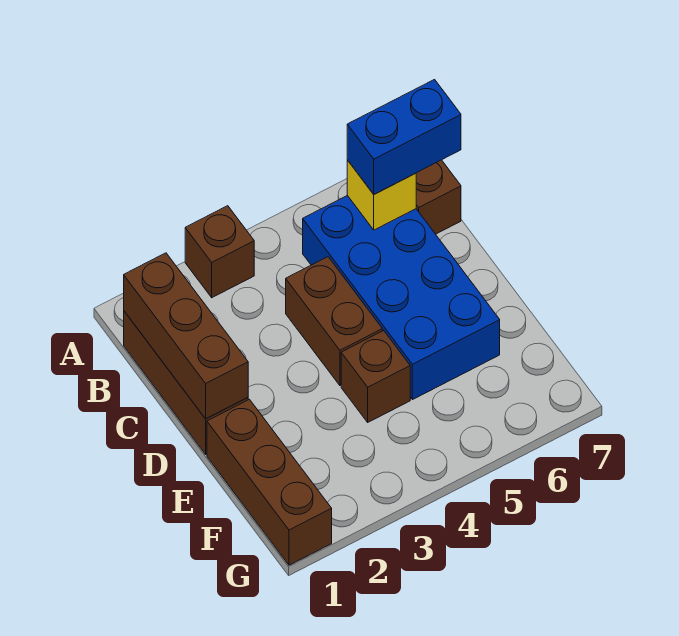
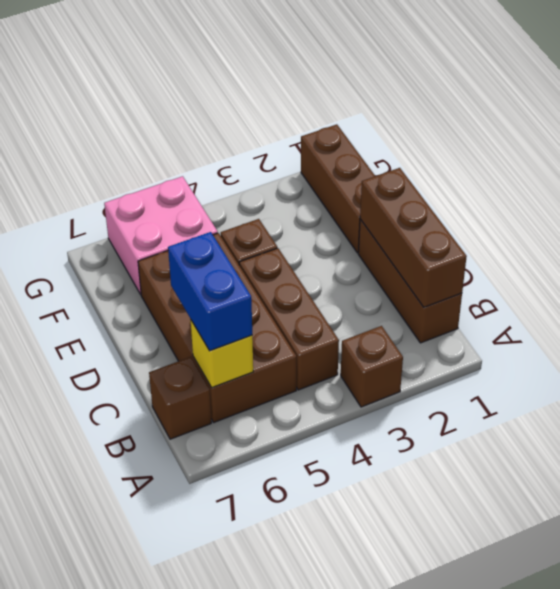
blue brick B5:E6 level 1 -> brown brick B5:E6 level 1
blue brick B6:B7 level 3 -> blue brick B6:C6 level 3
brown brick C4:D4 level 1 -> brown brick B4:D4 level 1
none -> pink brick F5:G6 level 1

